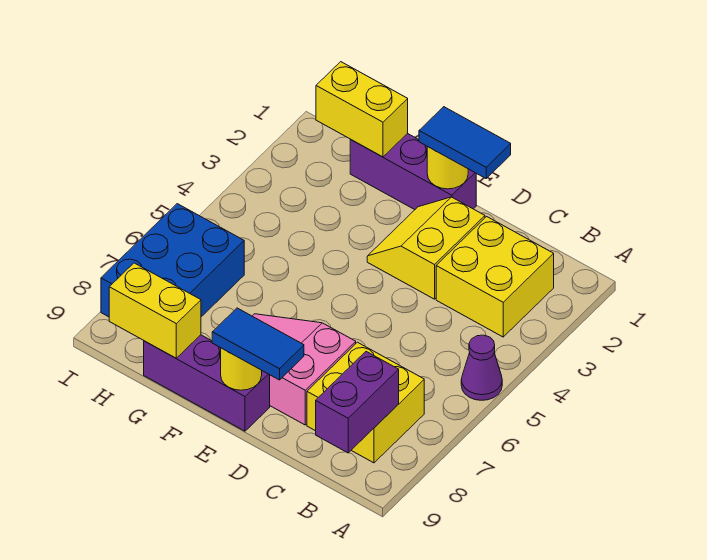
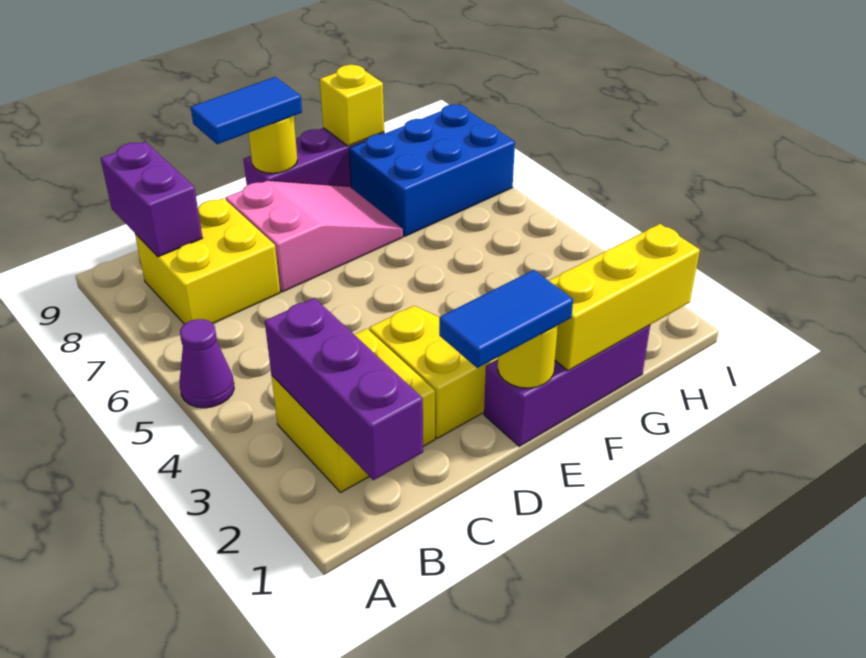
none -> purple brick B1:B3 level 2
yellow brick G1:H1 level 2 -> yellow brick F1:H1 level 2
yellow brick G9:H9 level 2 -> yellow brick G9 level 2
blue brick H6:I8 level 1 -> blue brick G7:I8 level 1

